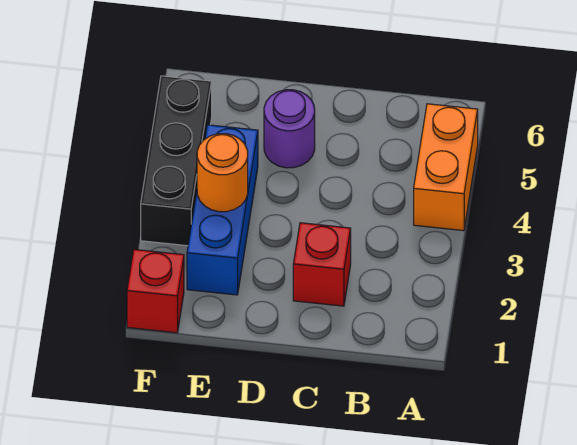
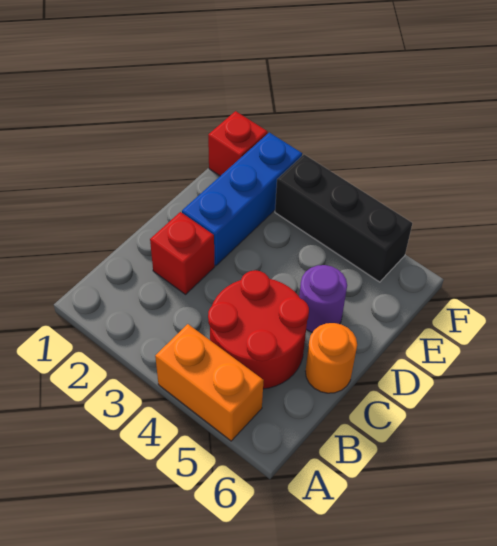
none -> red round brick B4:C5 level 1
blue brick E2:E4 level 1 -> blue brick D2:F2 level 1
orange round brick E3 level 2 -> orange round brick C6 level 1

